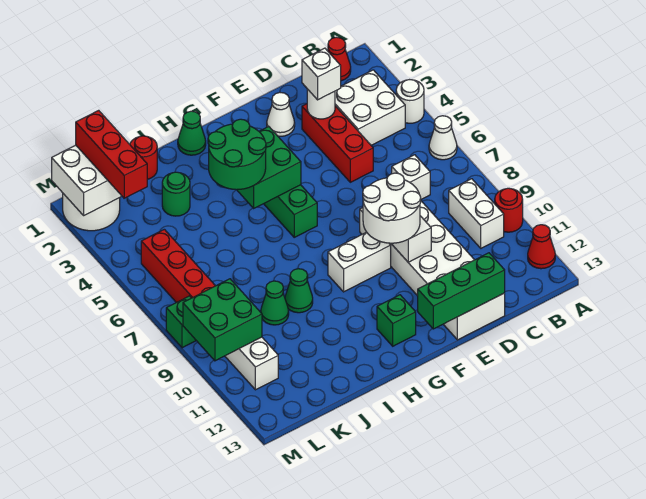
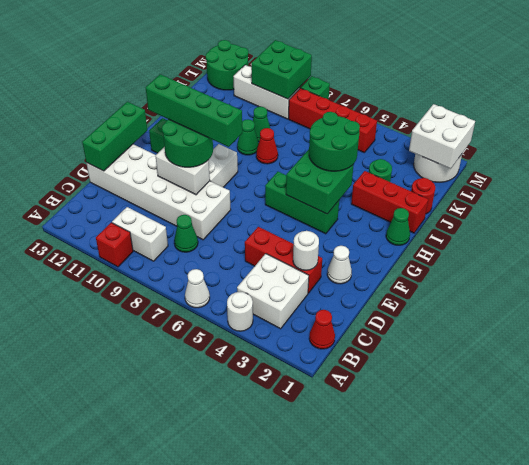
red round brick A10 level 1 -> red brick A10 level 1
red cone A12 level 1 -> red cone I8 level 1
white brick C7 level 1 -> none
none -> green cone C8 level 1
white brick D3 level 3 -> none
white round brick E9:F10 level 3 -> green round brick E9:F10 level 3
none -> green brick F8:F11 level 4
red brick L1:L3 level 3 -> red brick I1:I3 level 1
none -> green round brick L12:M13 level 1

